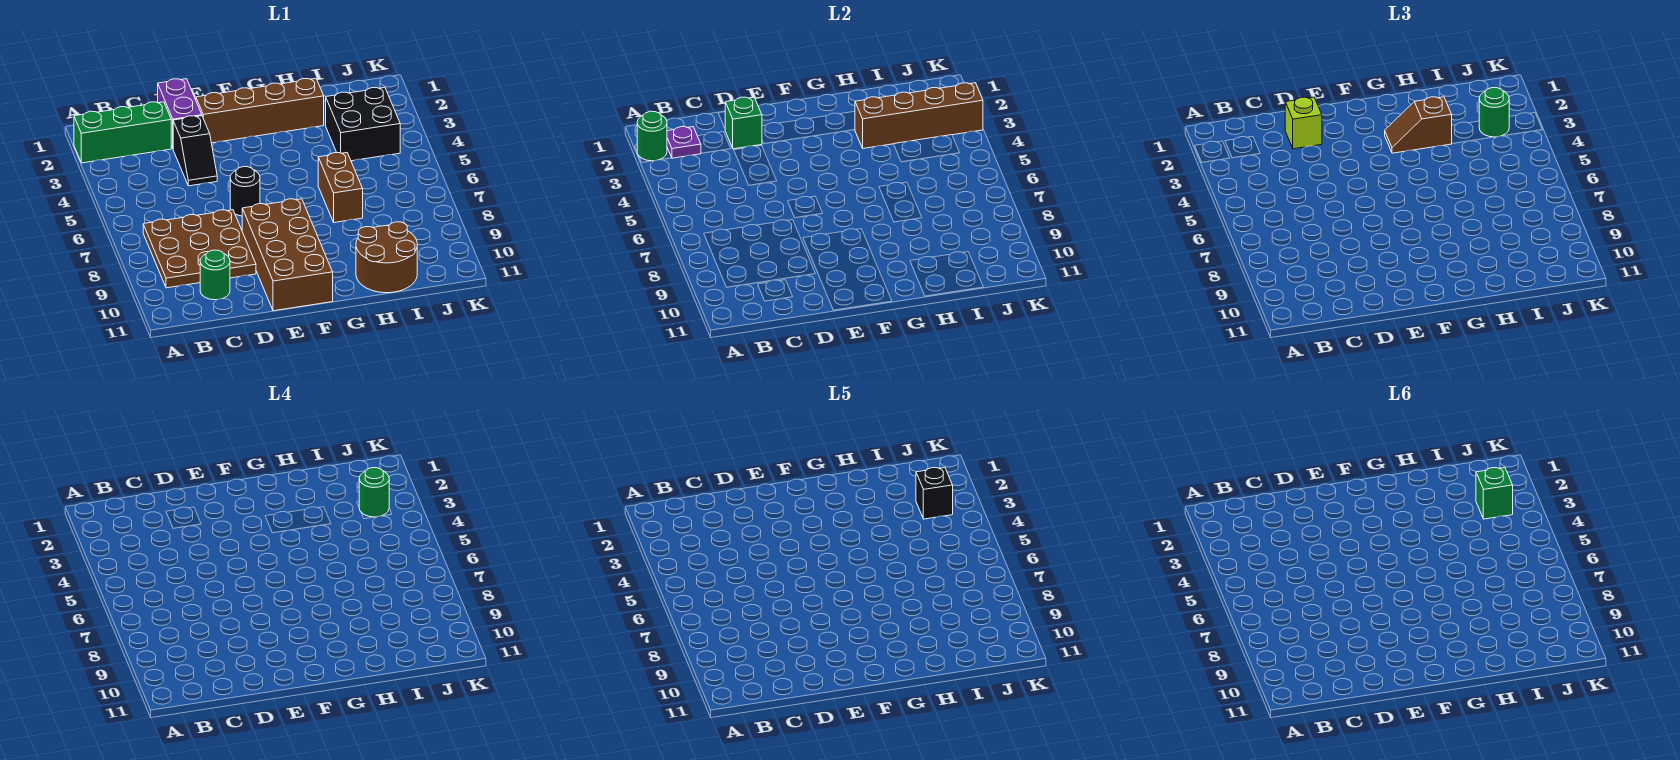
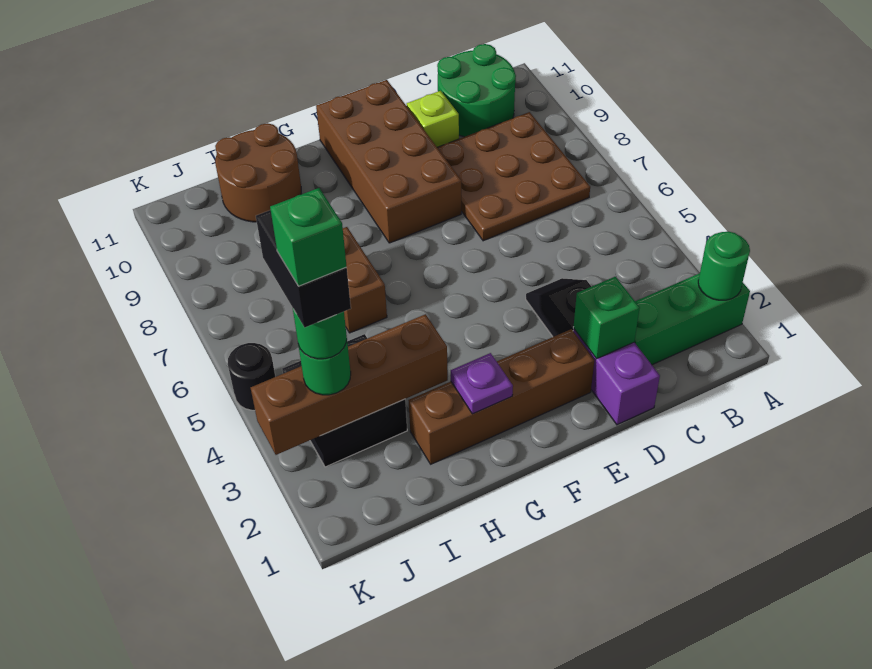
purple plate B2 level 2 -> purple plate G2 level 2
green round brick C10 level 1 -> green round brick B10:C11 level 1
lime brick D2 level 3 -> lime brick D10 level 1
black round brick E6 level 1 -> black round brick K5 level 1
brown slope G3:H3 level 3 top H -> none
black brick J3 level 5 -> black brick J3:J4 level 5

